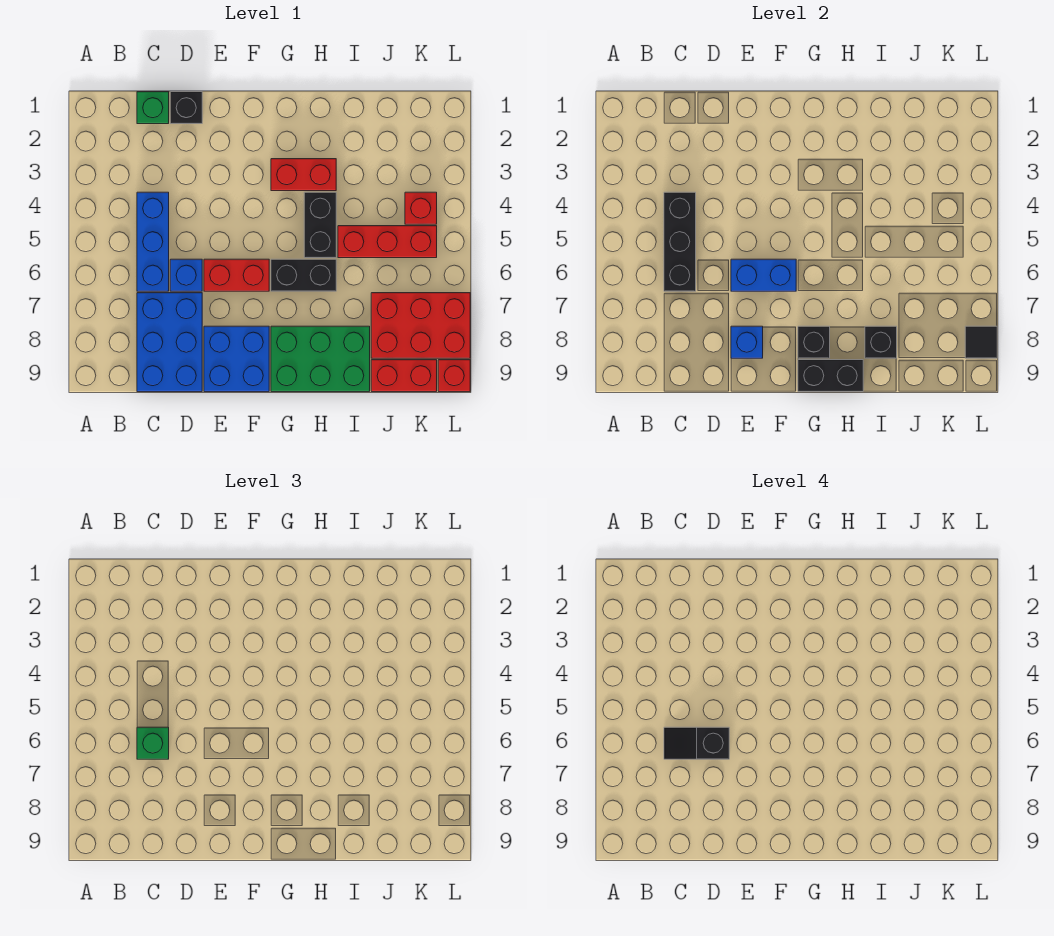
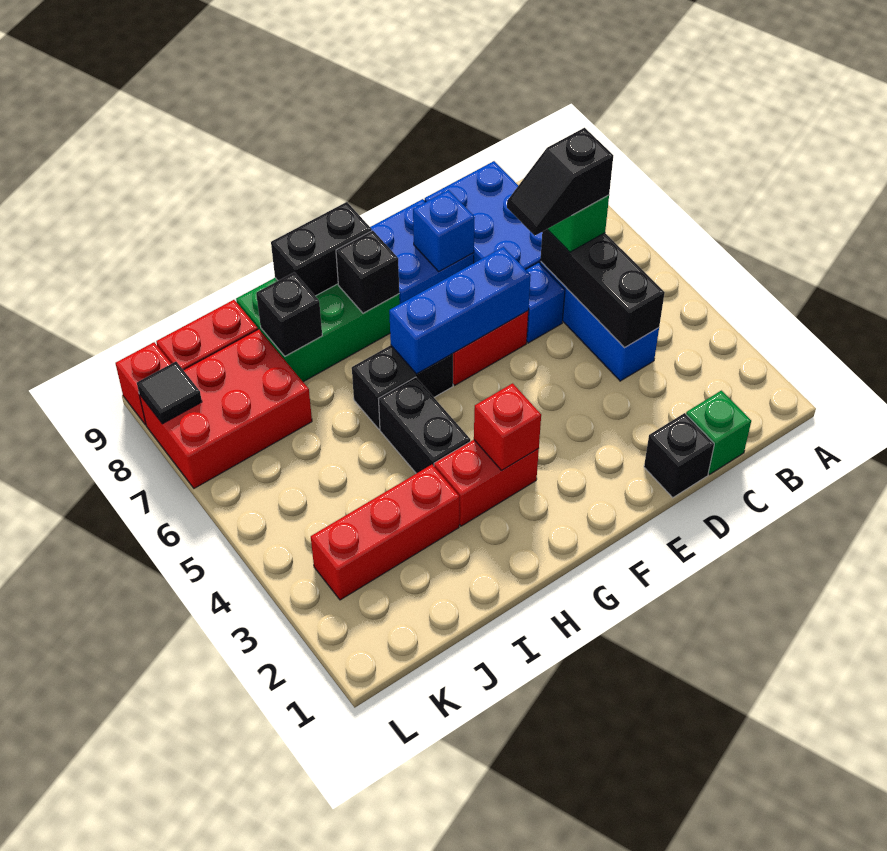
black slope C6:D6 level 4 top D -> black slope C6:D6 level 4 top C
blue brick E6:F6 level 2 -> blue brick E6:G6 level 2
red brick I5:K5 level 1 -> red brick I3:K3 level 1
red brick K4 level 1 -> red brick G3 level 2

